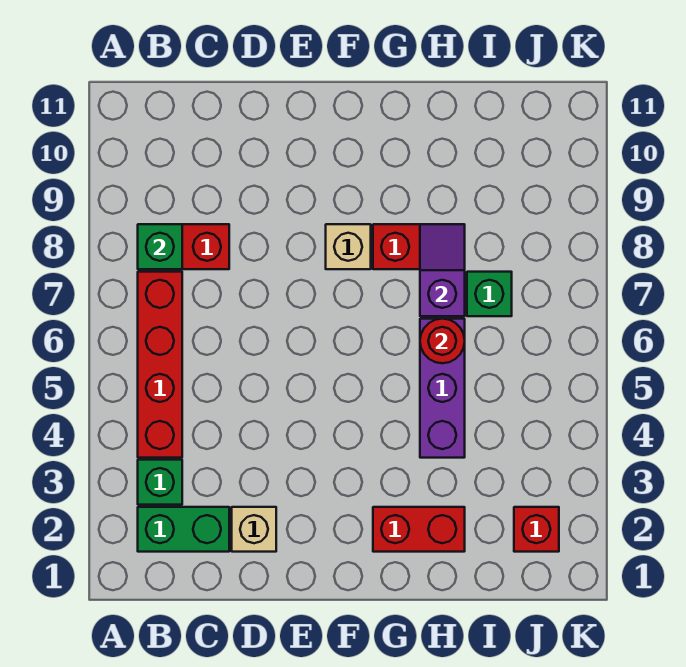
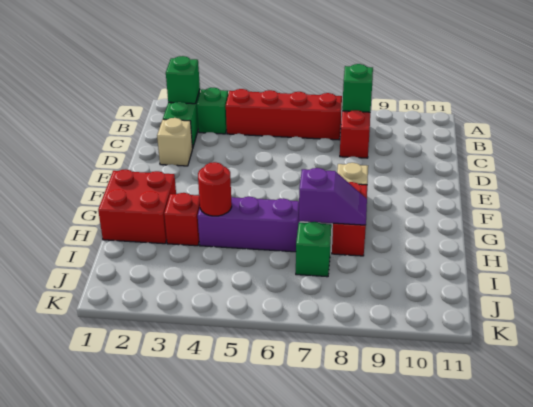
none -> green brick B2 level 2
red brick G2:H2 level 1 -> red brick G1:H2 level 1
red round brick H6 level 2 -> red round brick H4 level 2
red brick J2 level 1 -> red brick H3 level 1

